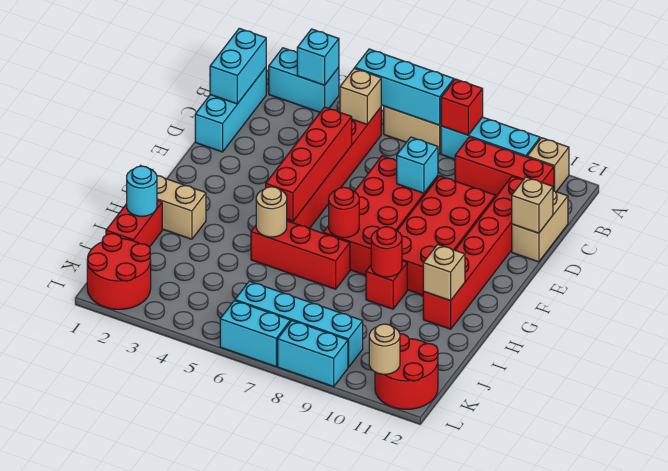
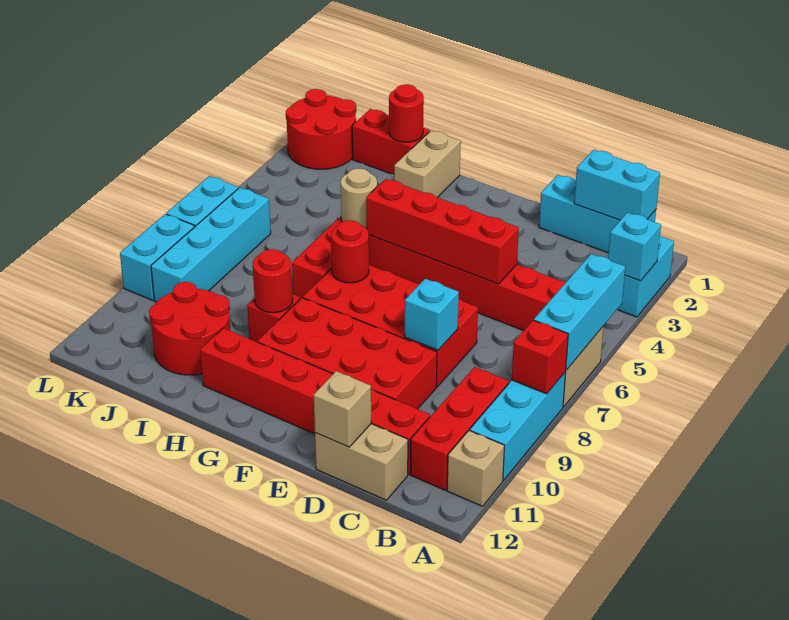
tan brick B5 level 2 -> none
tan brick H11 level 2 -> none
cyan round brick I1 level 2 -> red round brick I1 level 2
red round brick K11:L12 level 1 -> red round brick I10:J11 level 1
tan round brick L11 level 2 -> none

